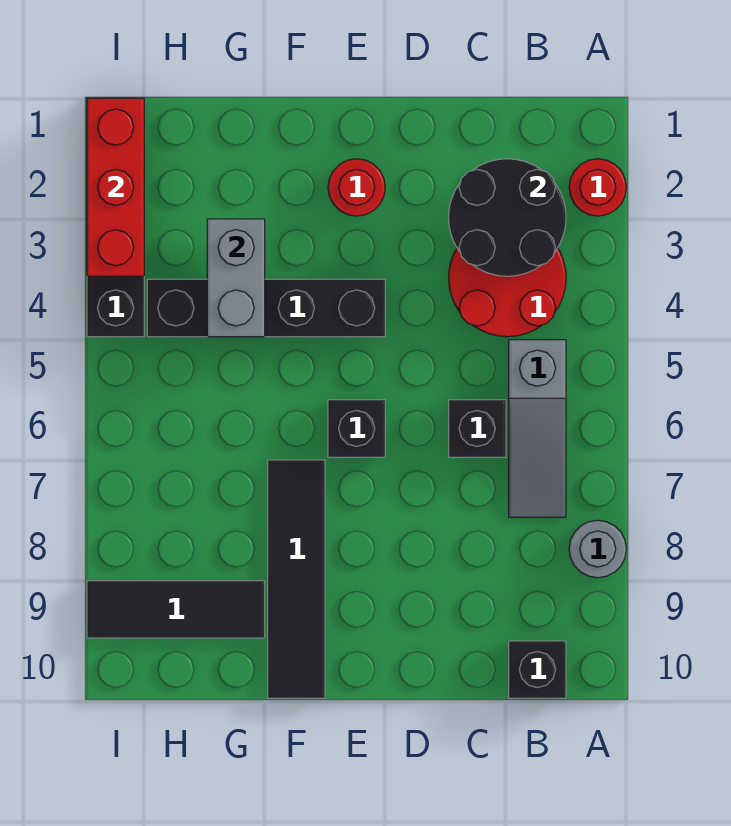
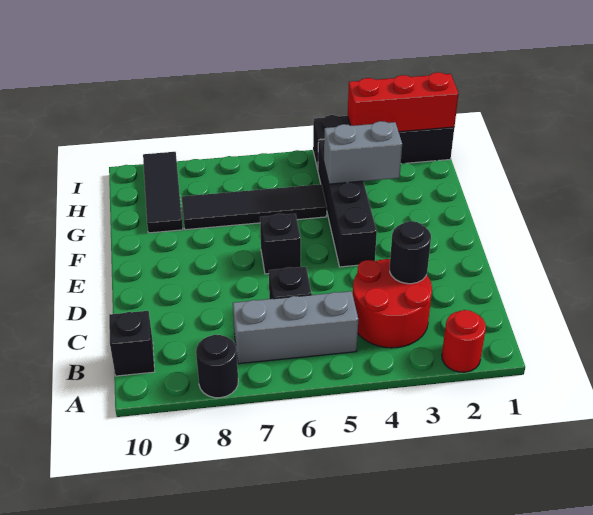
grey round brick A8 level 1 -> black round brick A8 level 1
black round brick B2:C3 level 2 -> black round brick C3 level 2
grey slope B5:B7 level 1 top 5 -> grey brick B5:B7 level 1
red round brick E2 level 1 -> none
black tile F7:F10 level 1 -> black tile G5:G8 level 1

